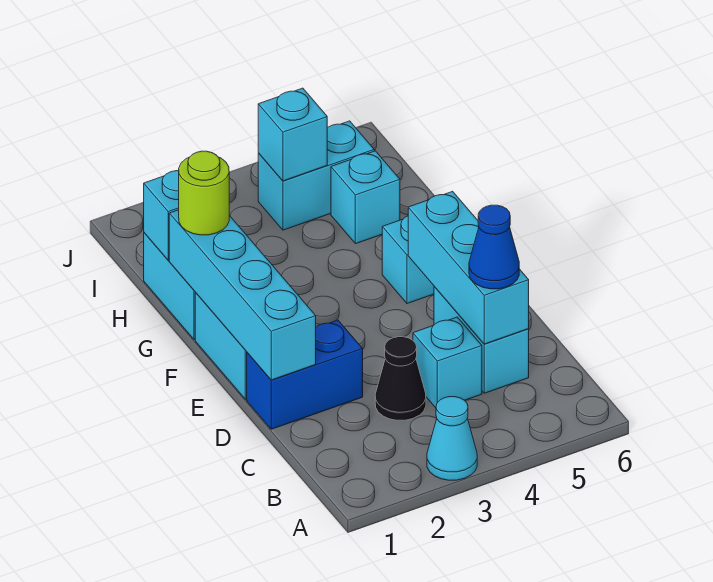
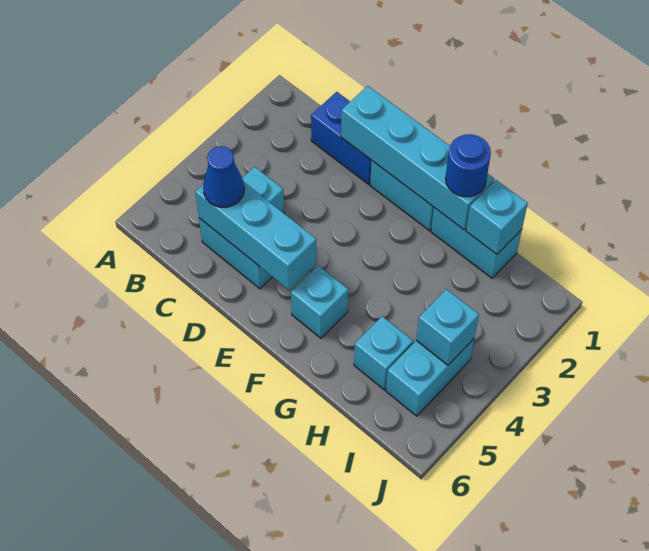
cyan cone A3 level 1 -> none
black cone C3 level 1 -> none
blue brick D1:D2 level 1 -> blue brick C1:D1 level 1
lime round brick G1 level 3 -> blue round brick G1 level 3

